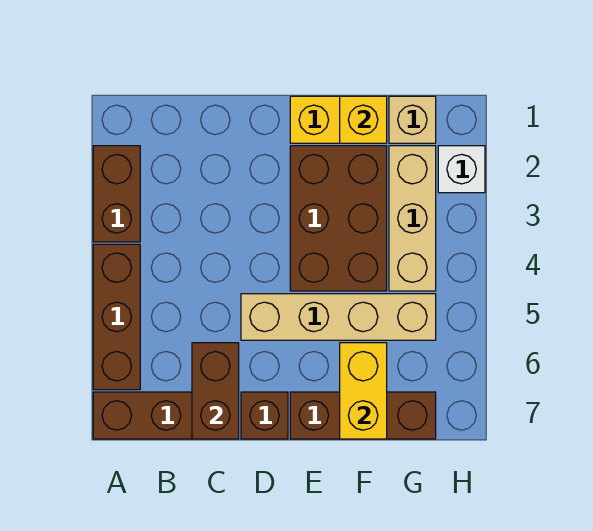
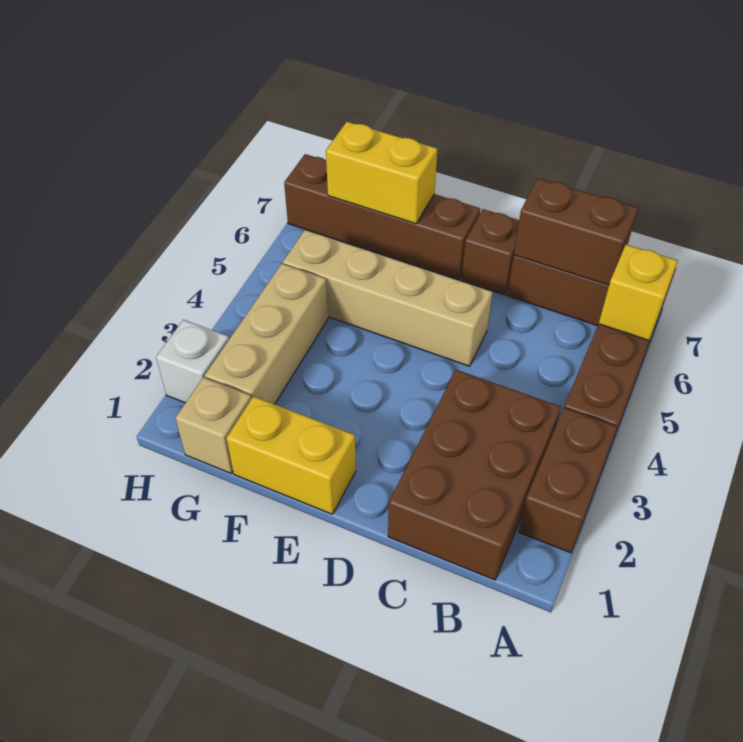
brown brick C6:C7 level 2 -> brown brick B7:C7 level 2
brown brick E2:F4 level 1 -> brown brick B1:C3 level 1
brown brick E7:G7 level 1 -> brown brick E7:H7 level 1
yellow brick F1 level 2 -> yellow brick A6 level 2
yellow brick F6:F7 level 2 -> yellow brick F7:G7 level 2

